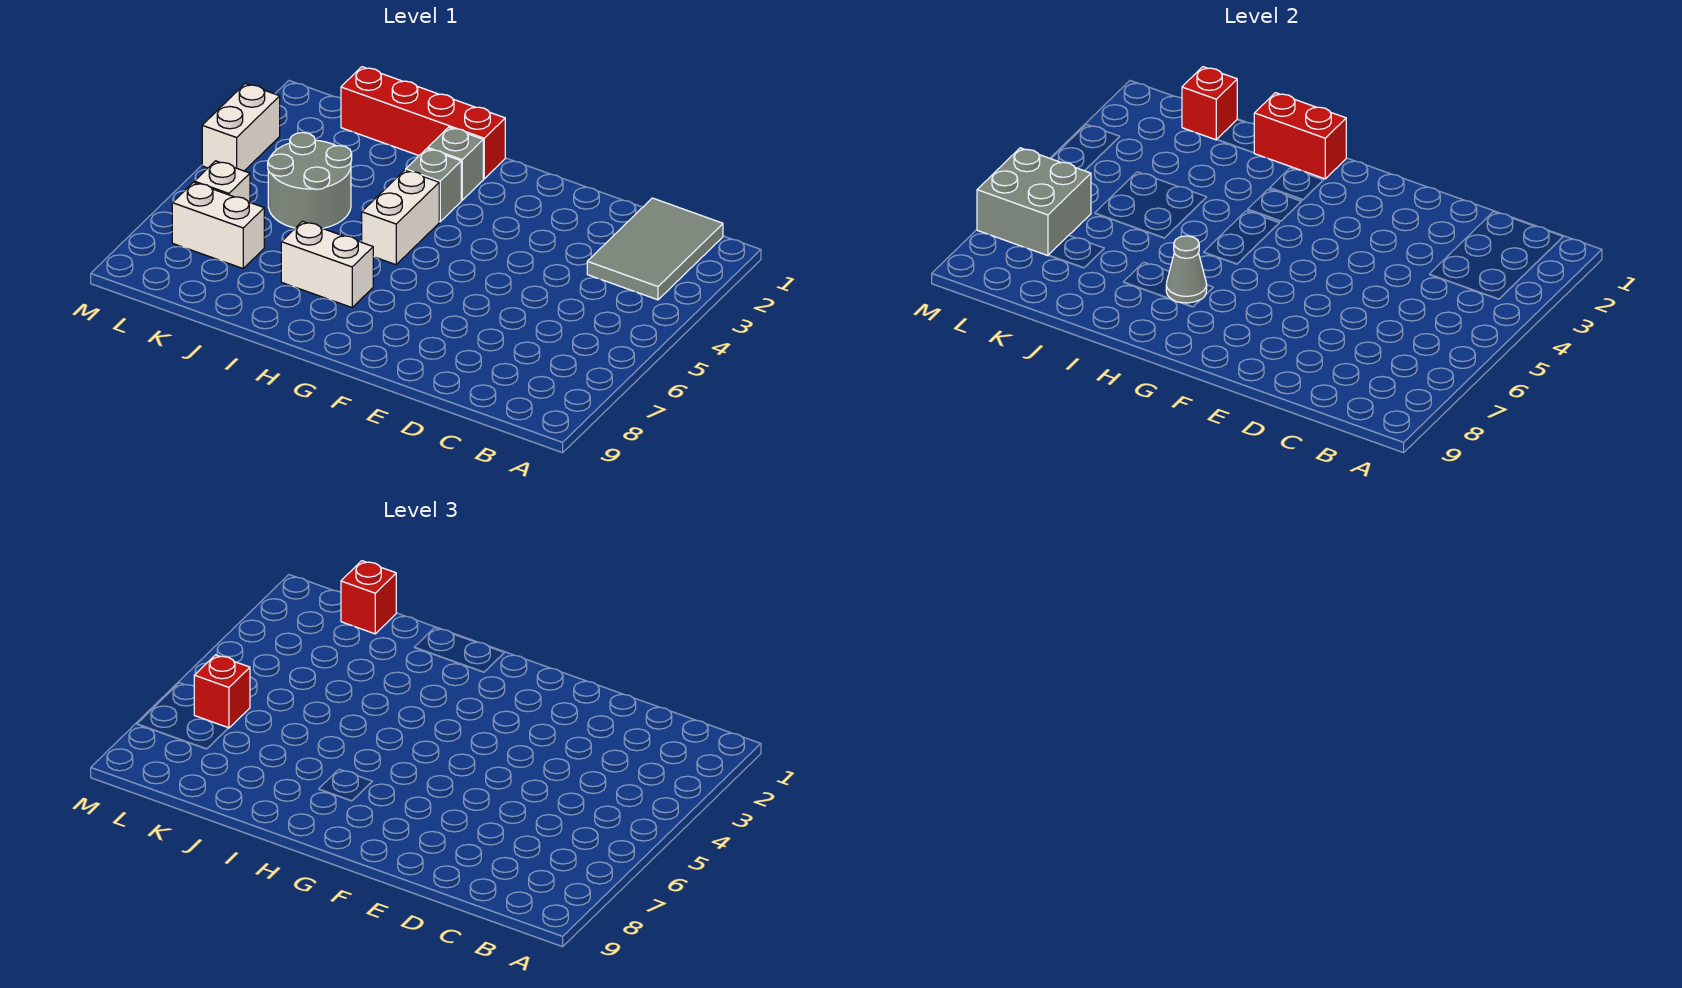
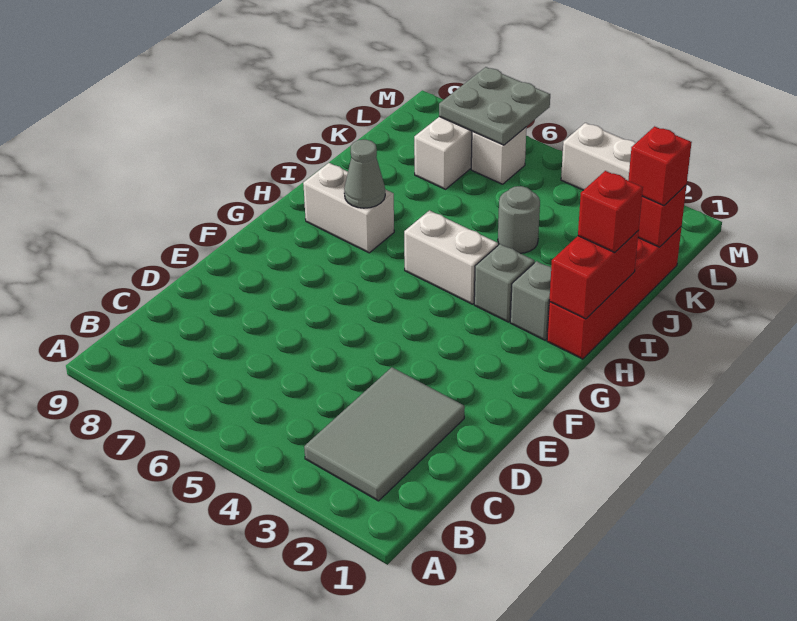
grey tile B1:C3 level 1 -> grey tile B2:D3 level 1
white brick H7:I7 level 1 -> white brick H7:H8 level 1
grey round brick J4:K5 level 1 -> grey round brick J4 level 1
grey brick L6:M7 level 2 -> grey plate L6:M7 level 2
red brick L6 level 3 -> red brick I1 level 3

